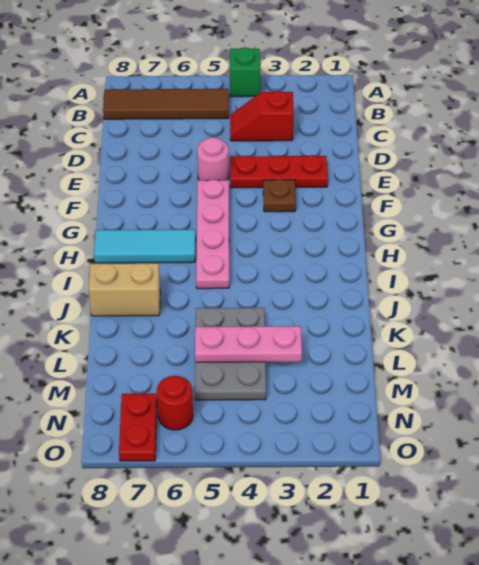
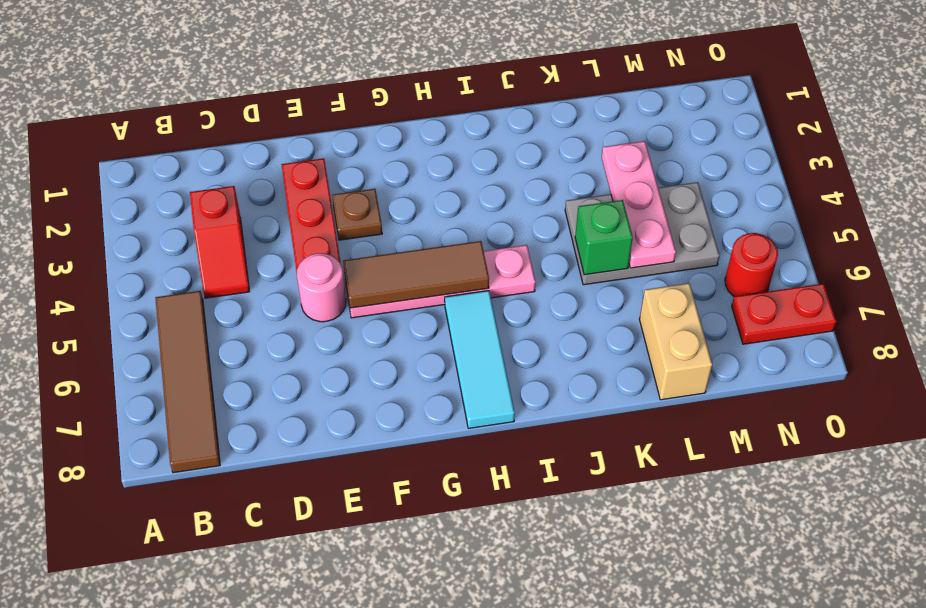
green brick A4 level 1 -> green brick K5 level 2
none -> brown tile F5:H5 level 2
tan brick J7:J8 level 1 -> tan brick L7:L8 level 1

